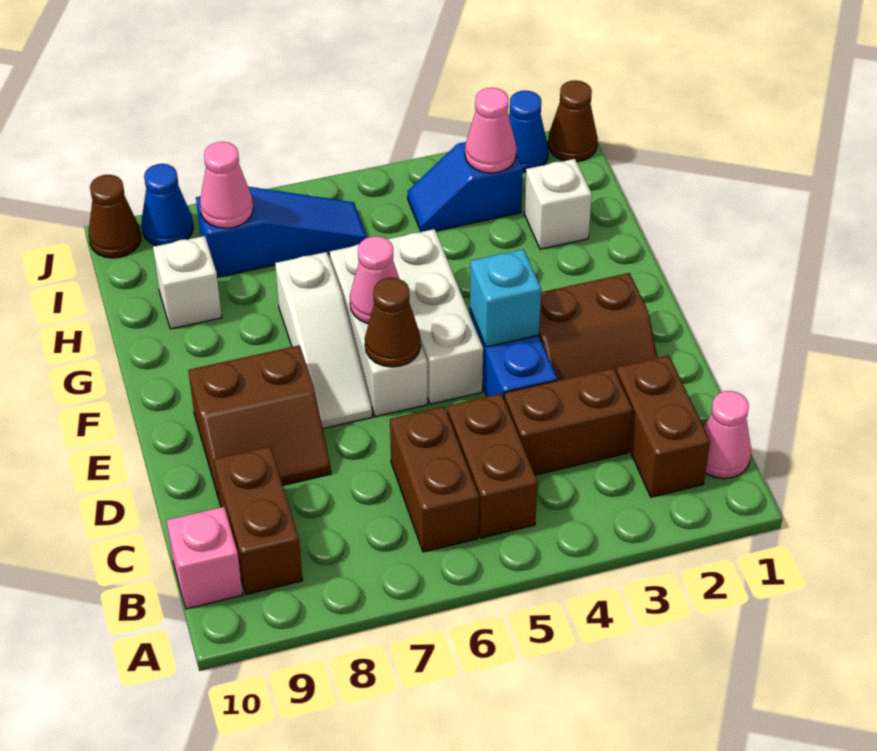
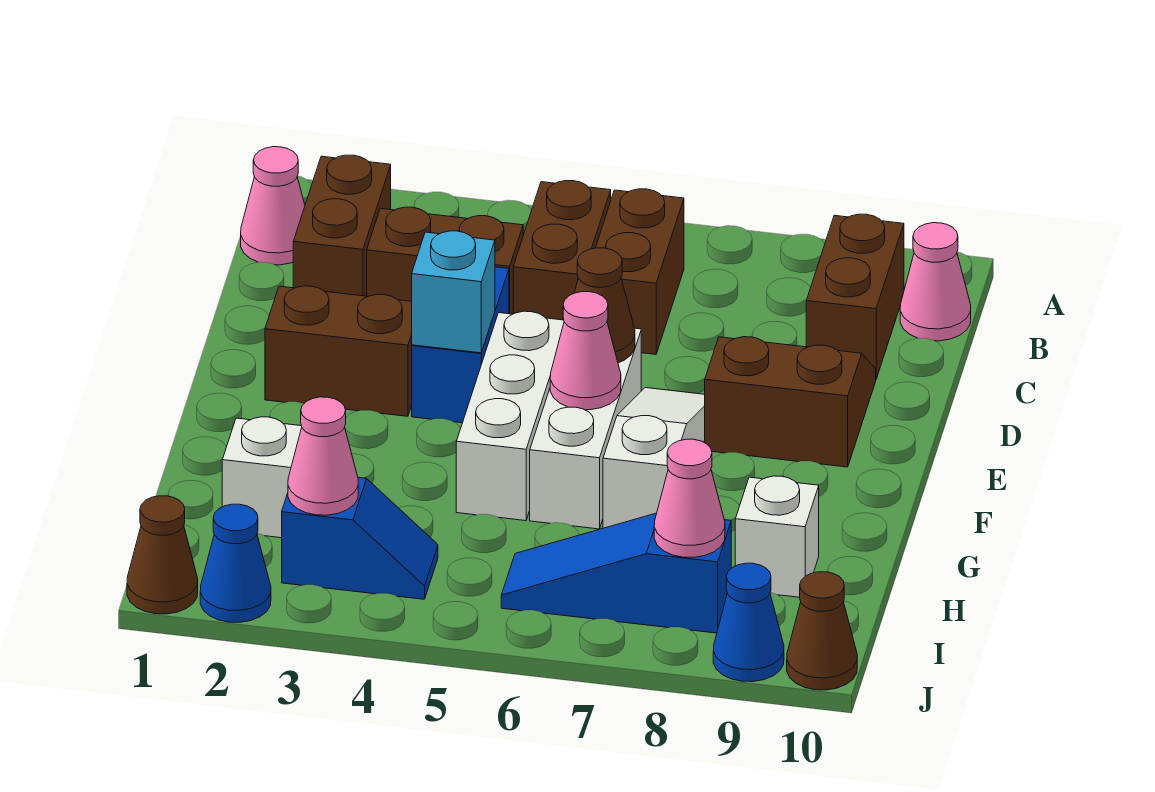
pink brick B10 level 1 -> pink cone B10 level 1

